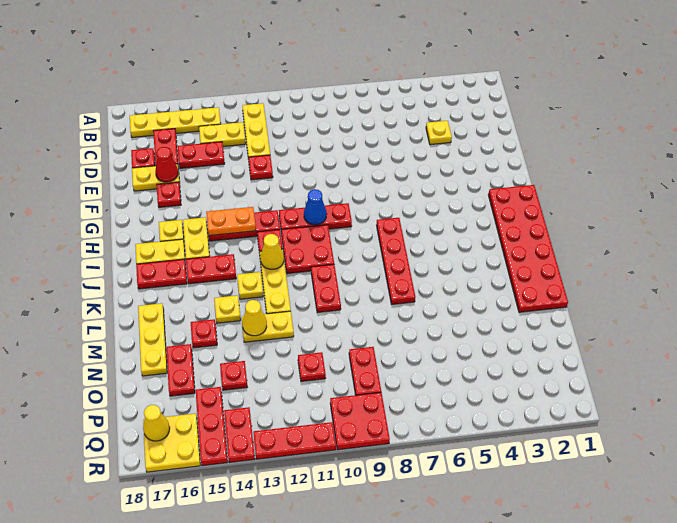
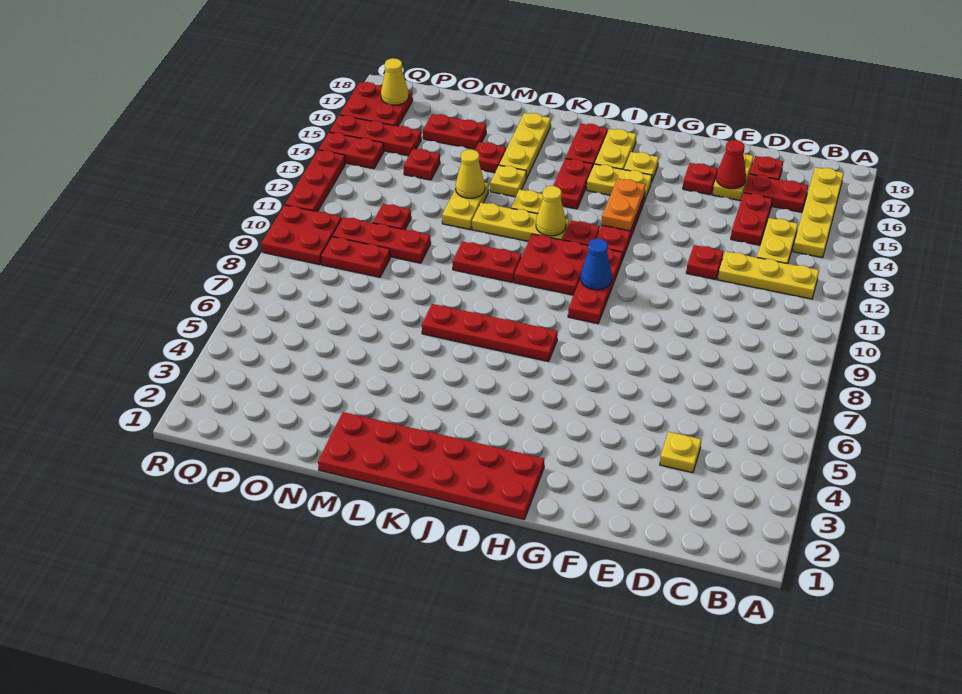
yellow plate L17:N17 level 1 -> yellow plate L15:L17 level 1
none -> red plate N10:P10 level 1
yellow plate Q16:R17 level 1 -> red plate Q16:R17 level 1

